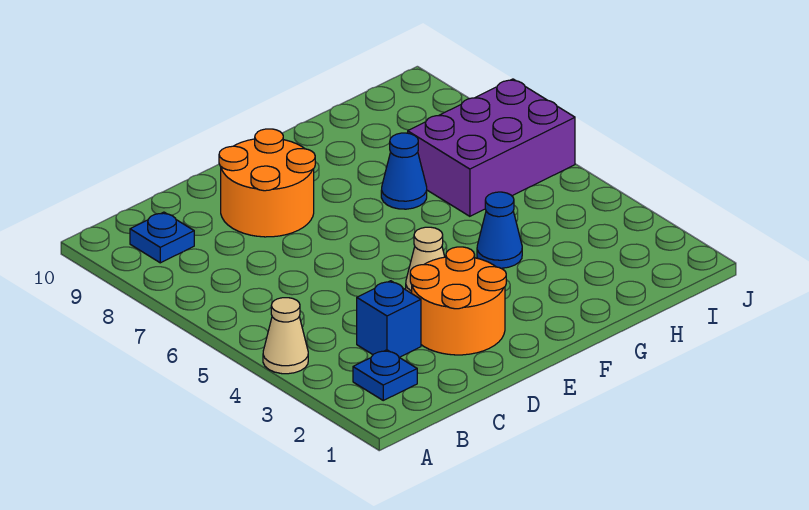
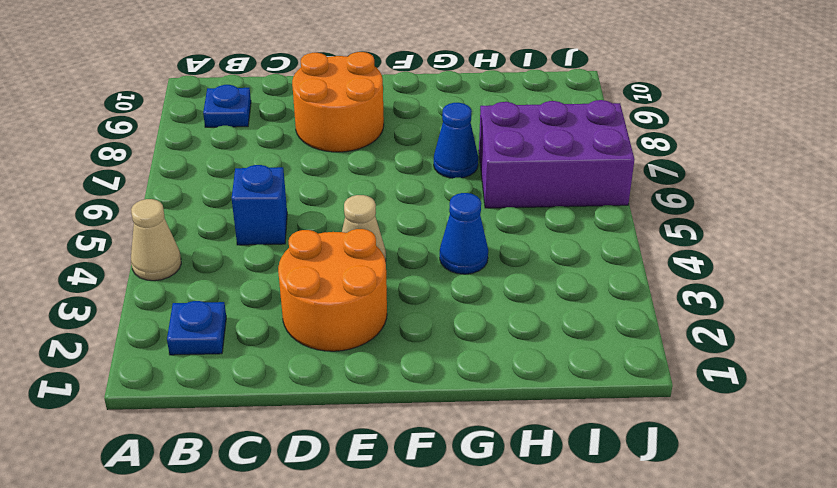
blue brick C3 level 1 -> blue brick C5 level 1

